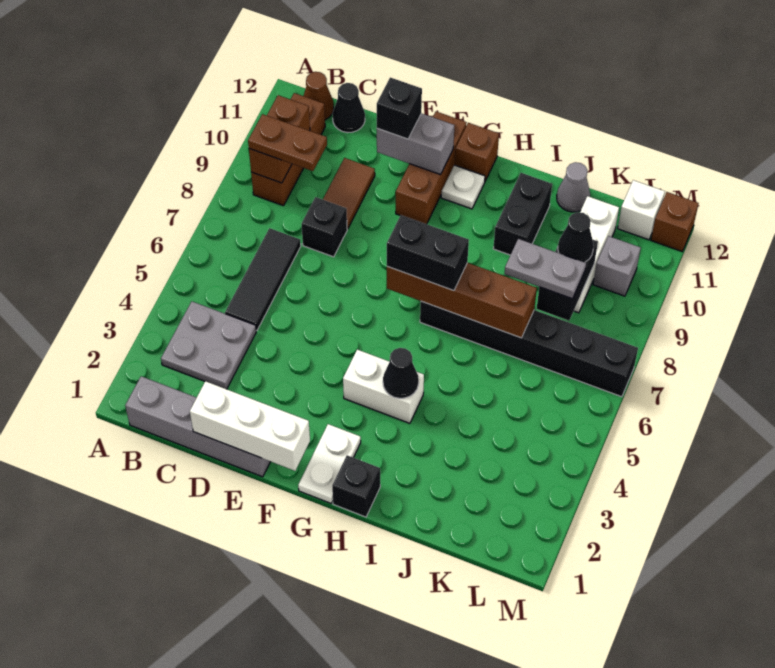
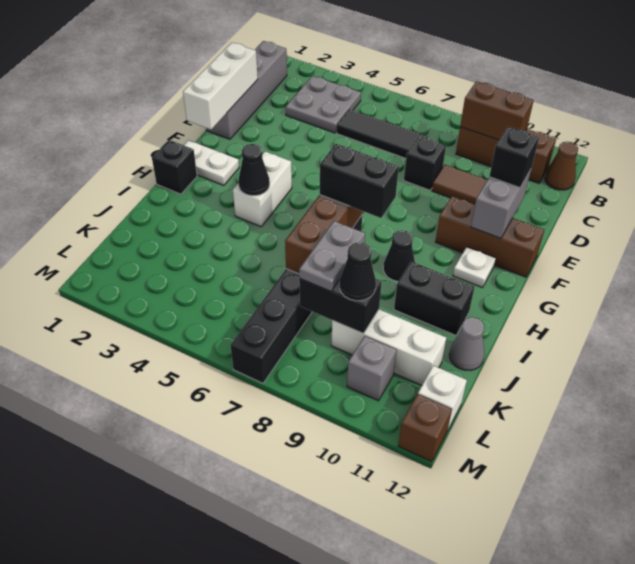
brown plate B9:C9 level 3 -> none
black cone C12 level 1 -> black cone H9 level 1
black brick G7:H7 level 3 -> black brick H7:H8 level 3
brown brick G12 level 1 -> none

